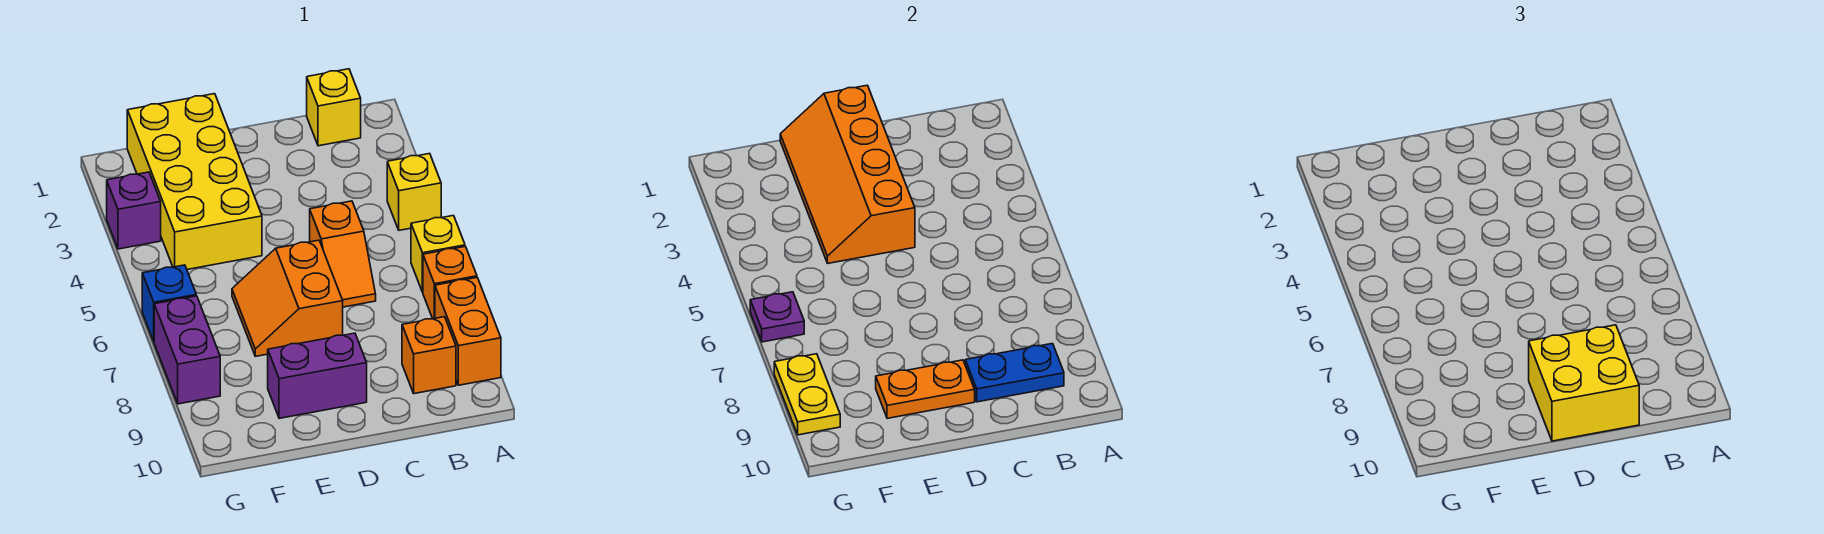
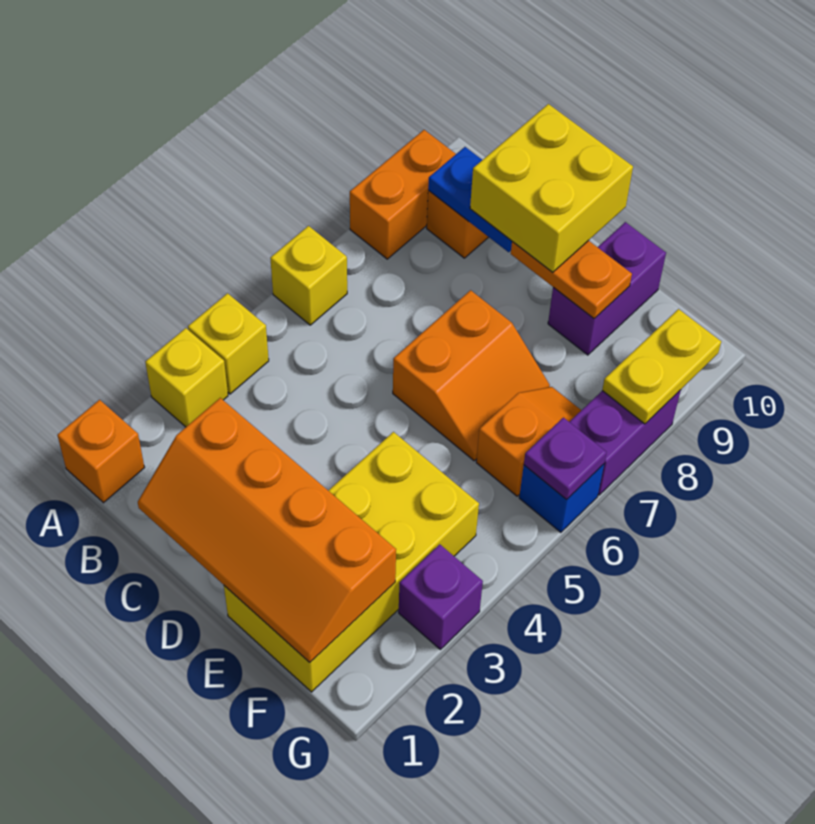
orange brick A7 level 1 -> orange brick A1 level 1
yellow brick B1 level 1 -> yellow brick A3 level 1
orange slope C5:C6 level 1 top 5 -> orange slope F6:F7 level 1 top 6
orange slope D1:E4 level 2 top D -> orange slope C1:F2 level 2 top 2
purple brick D9:E9 level 1 -> purple brick E9:E10 level 1

